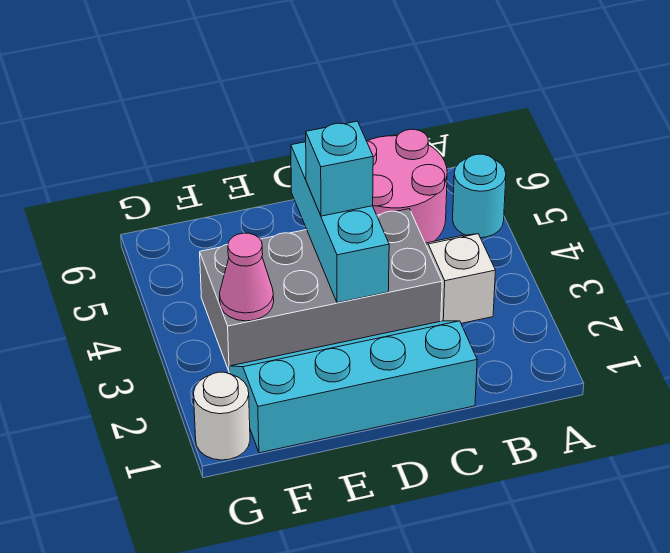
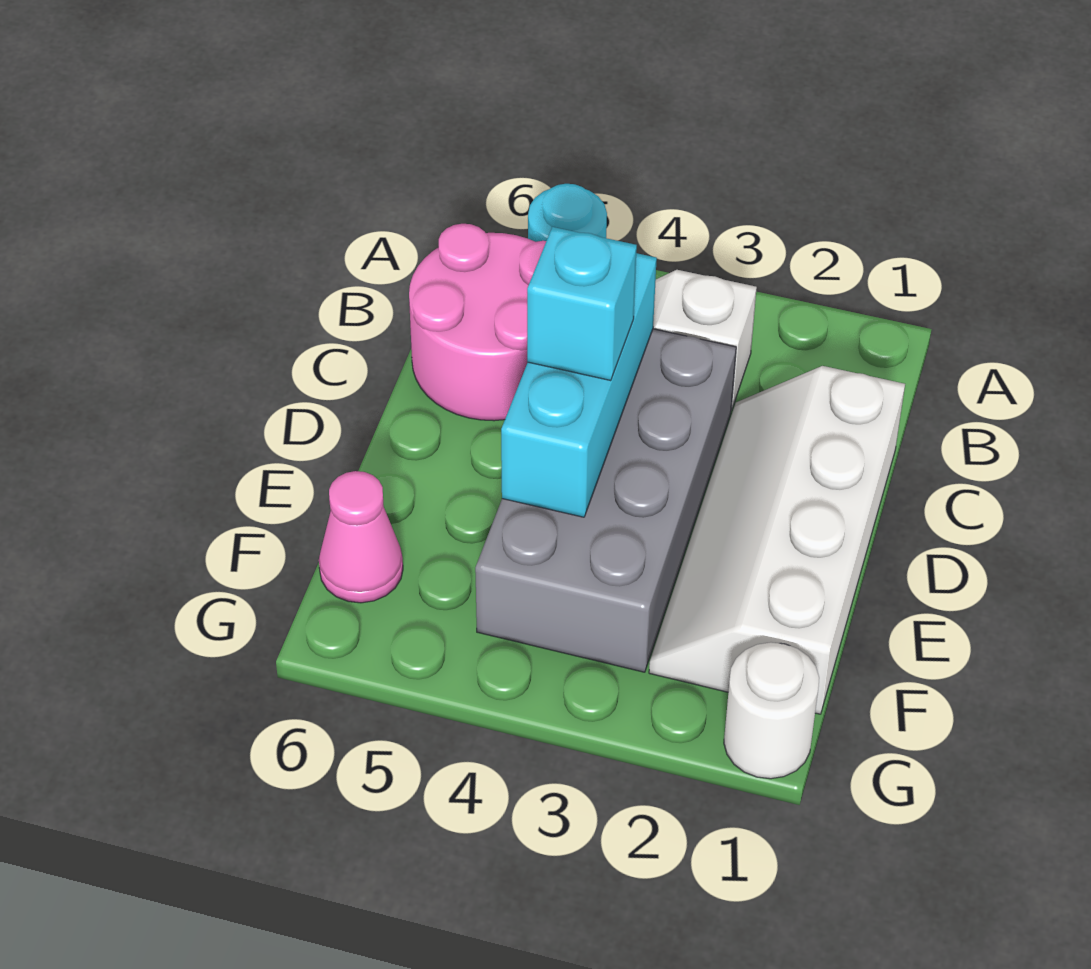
cyan slope C1:F2 level 1 top 1 -> white slope C1:F2 level 1 top 1
cyan brick D3:D5 level 2 -> cyan brick C4:E4 level 2
pink cone F3 level 2 -> pink cone F6 level 1

